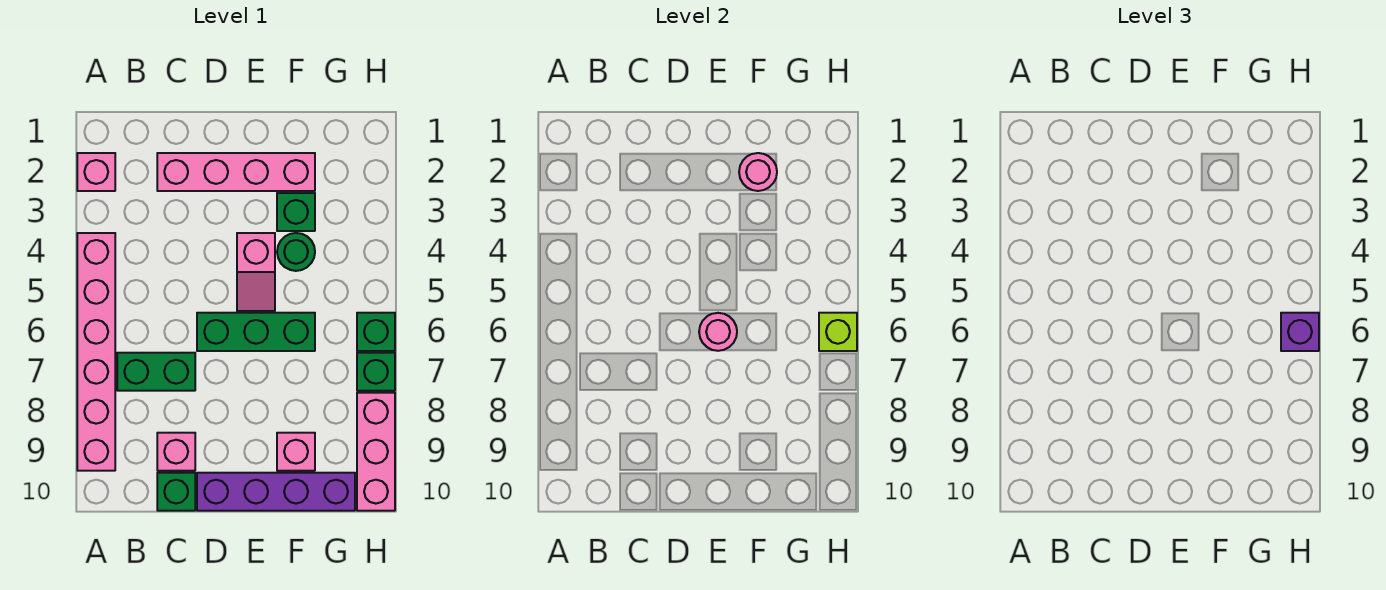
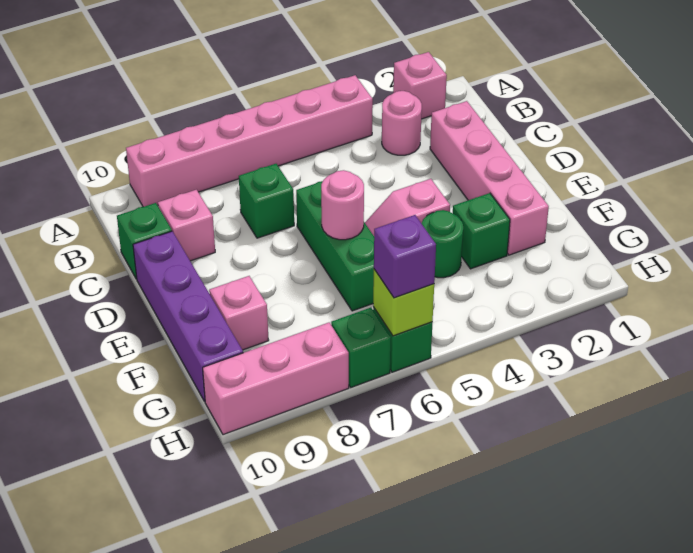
green brick B7:C7 level 1 -> green brick C7 level 1
pink round brick F2 level 2 -> pink round brick B3 level 1

